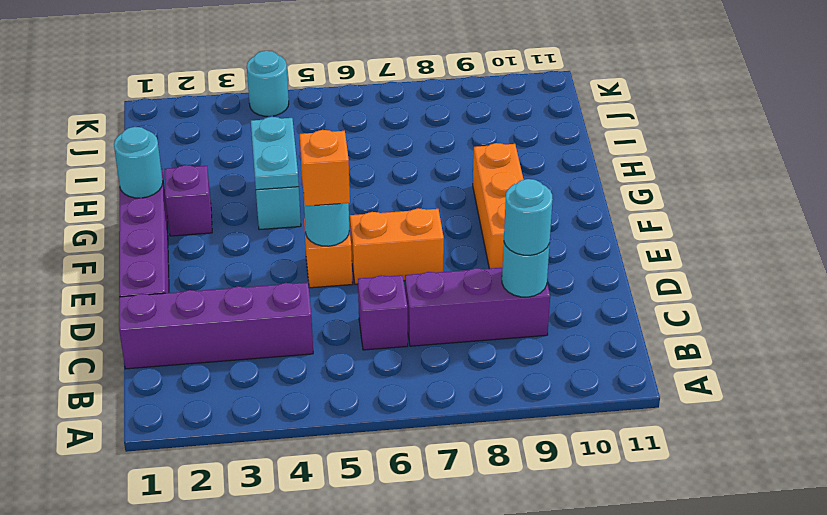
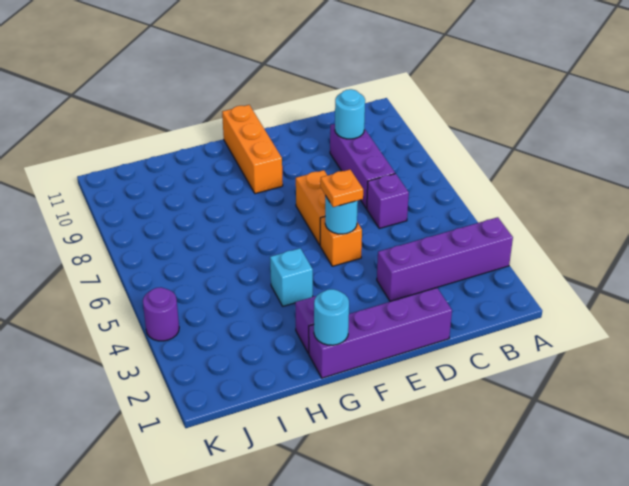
purple brick C1:C4 level 1 -> purple brick A3:D3 level 1
cyan round brick C9 level 3 -> none
orange brick E5 level 3 -> orange plate E5 level 3
orange brick E9:G9 level 1 -> orange brick F9:F11 level 1
cyan plate G4:H4 level 2 -> none
cyan round brick K4 level 1 -> purple round brick K4 level 1

